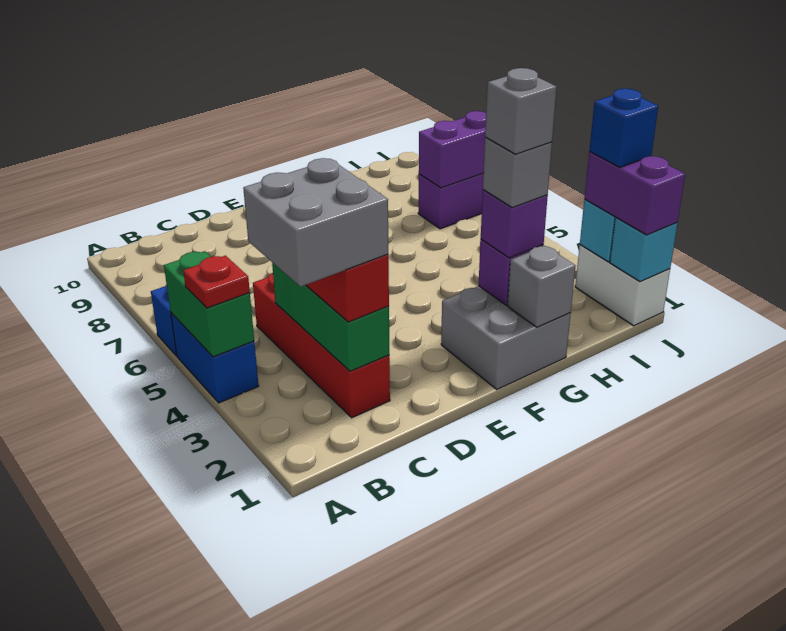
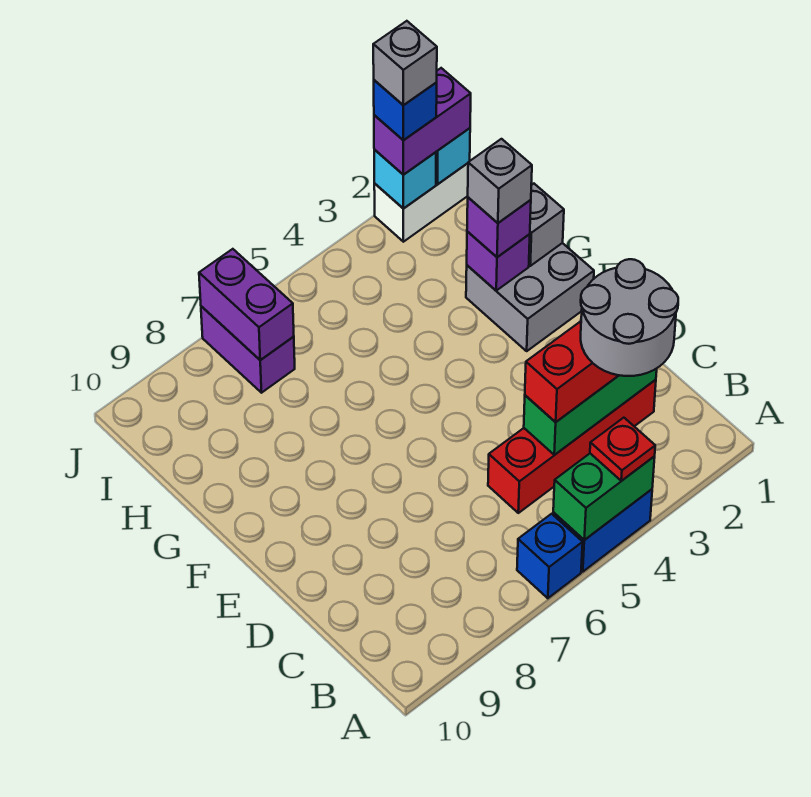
grey brick B2:C3 level 4 -> grey round brick B2:C3 level 4
grey brick G2 level 5 -> grey brick J2 level 5

